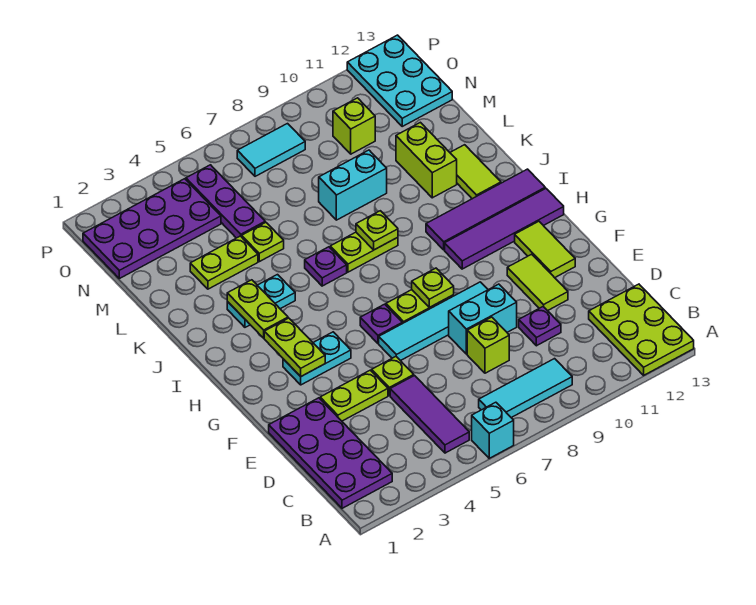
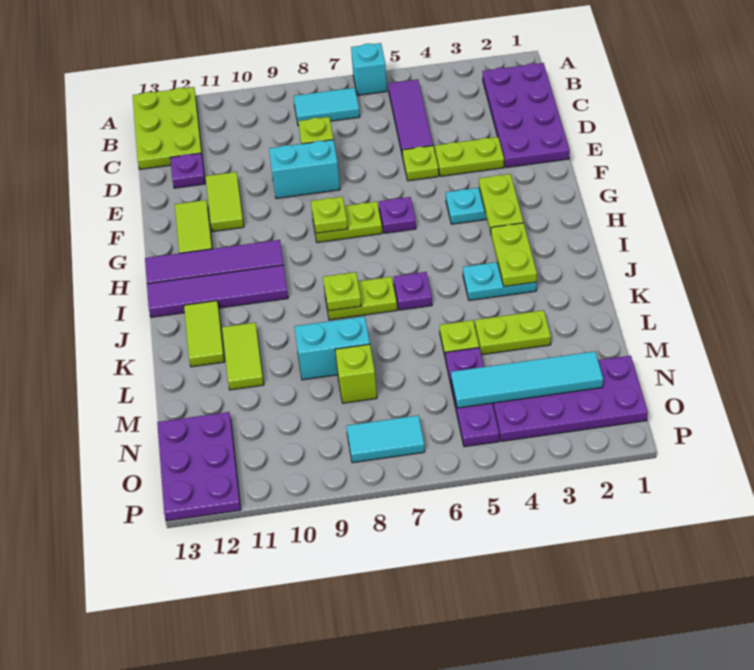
cyan tile B7:B9 level 1 -> cyan tile B7:B8 level 1
purple plate D10 level 1 -> purple plate D12 level 1
cyan tile F6:F9 level 1 -> cyan tile N2:N5 level 2
lime brick K11:L11 level 1 -> lime tile K11:L11 level 1
lime brick N10 level 1 -> lime brick M8 level 1
cyan plate N12:P13 level 1 -> purple plate N12:P13 level 1

